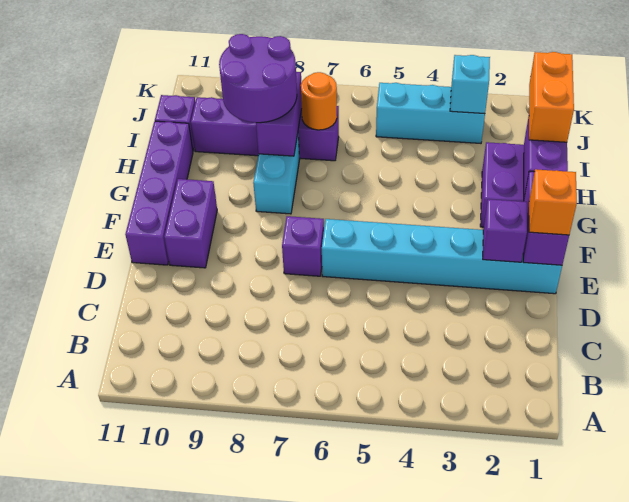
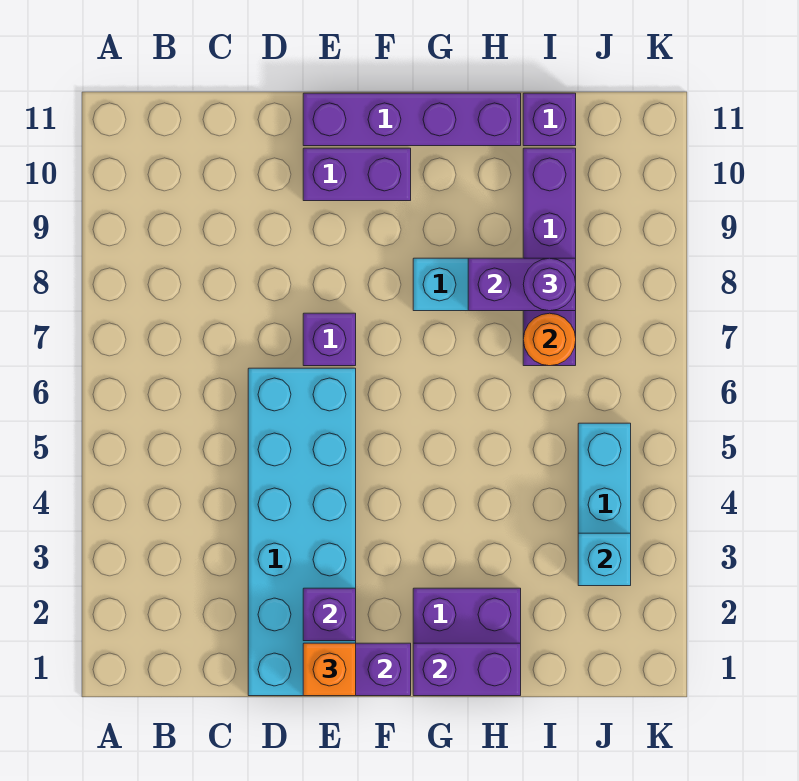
cyan brick E1:E6 level 1 -> cyan brick D1:E6 level 1
orange brick H1:I1 level 3 -> none
purple round brick H8:I9 level 3 -> purple round brick I8 level 3

